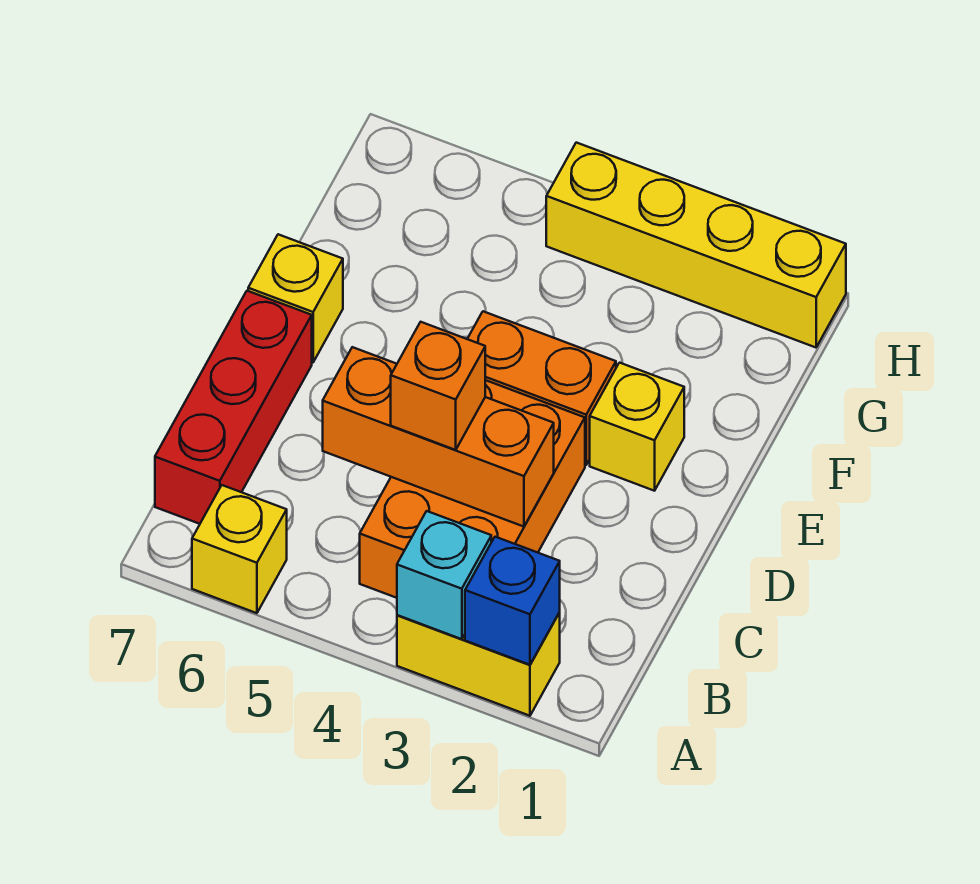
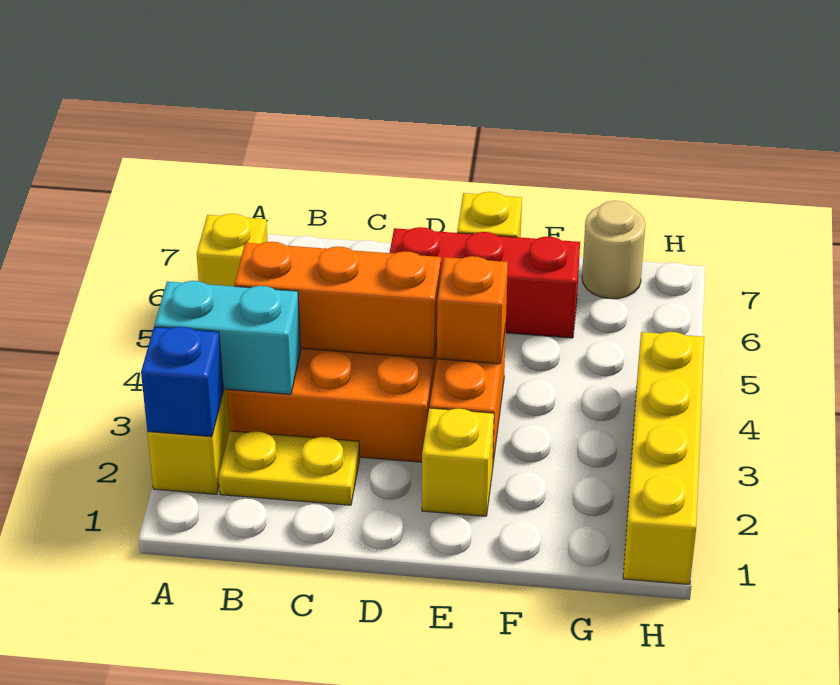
cyan brick A3 level 2 -> cyan brick A3:B3 level 2
none -> yellow plate B2:C2 level 1
red brick B7:D7 level 1 -> red brick D6:F6 level 1
orange brick C3:C5 level 2 -> orange brick B4:D4 level 2
orange brick C4 level 3 -> orange brick E4 level 2
none -> tan round brick G7 level 1

